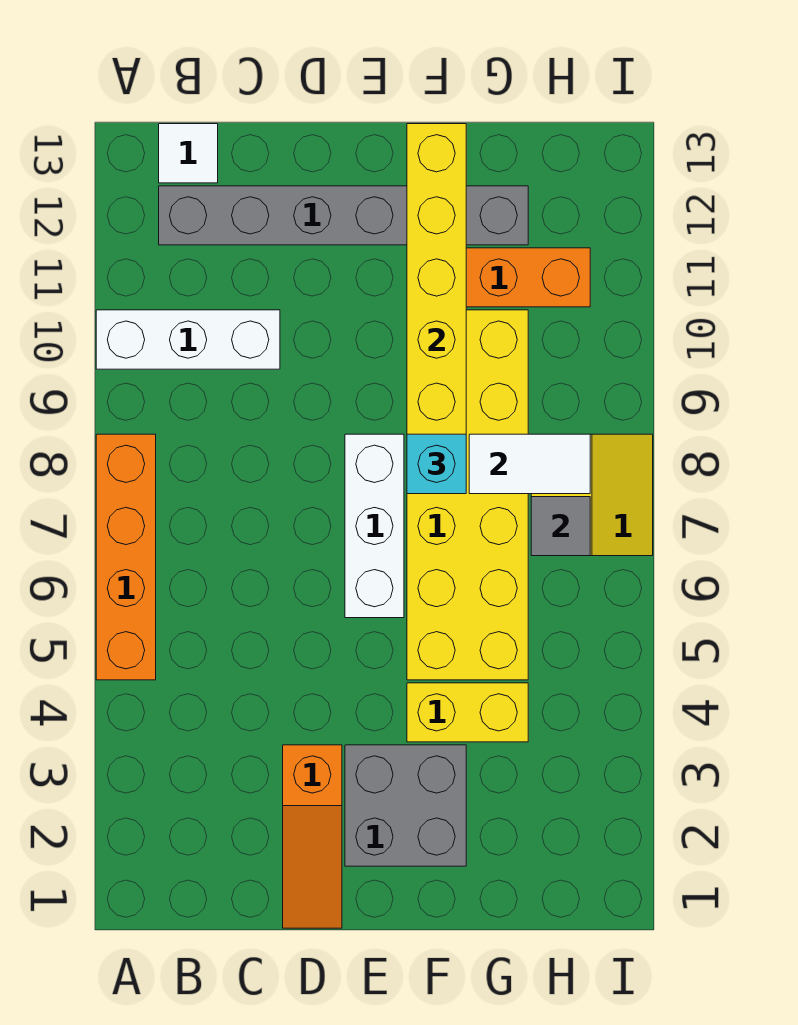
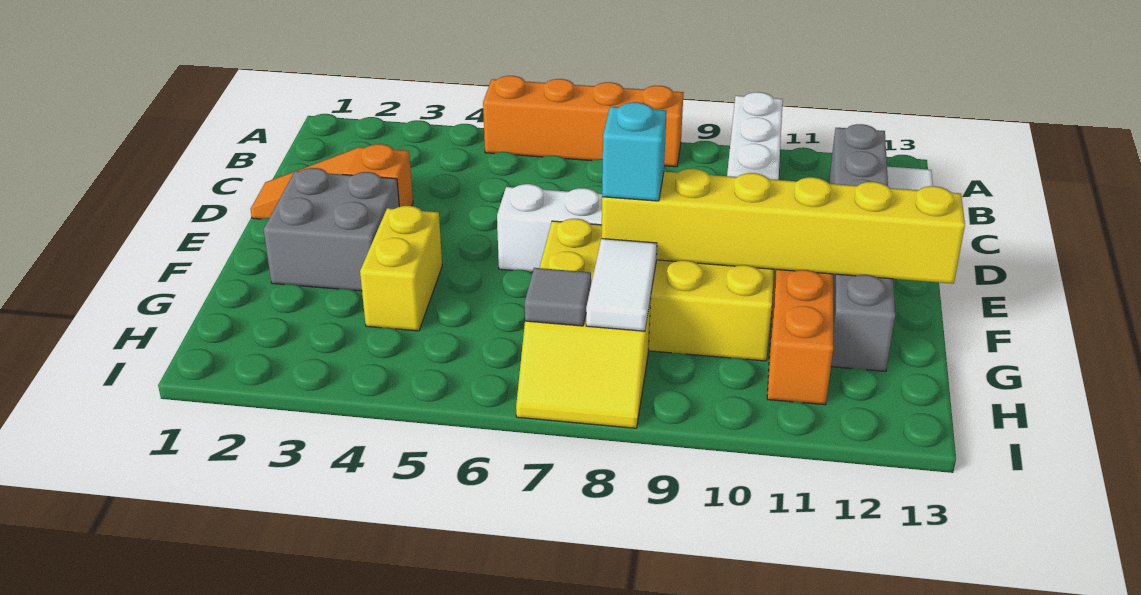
yellow brick F5:G10 level 1 -> yellow brick F7:G10 level 1

